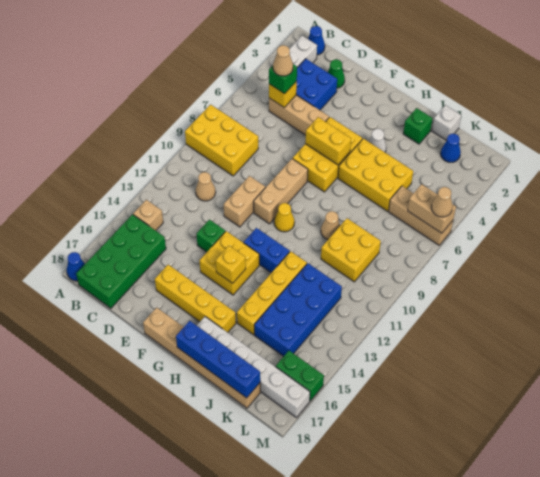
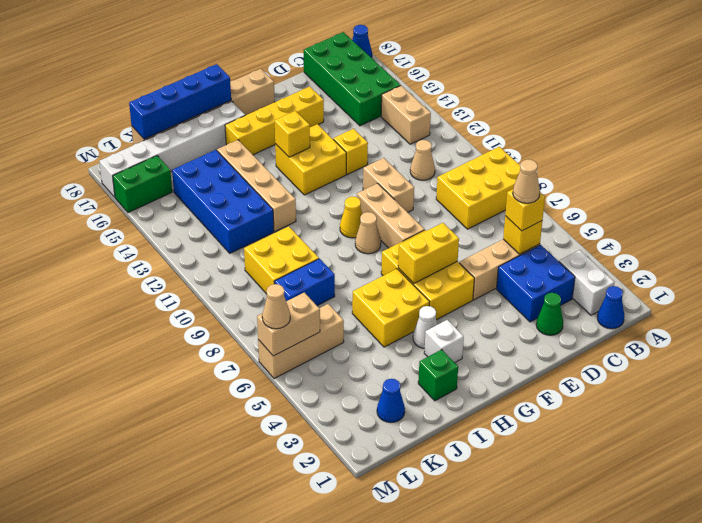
tan brick B14 level 1 -> tan brick B13:B14 level 1
green brick C5 level 3 -> yellow brick C5 level 3
green brick E13 level 1 -> yellow brick E13 level 1
blue brick G12:H12 level 1 -> blue brick J8:K8 level 1
yellow brick H5:J6 level 1 -> yellow brick H5:I6 level 1
tan cone I9 level 1 -> tan cone G9 level 1
yellow brick I12:I15 level 1 -> tan brick I12:I15 level 1
white brick J1 level 1 -> white brick H3 level 1

